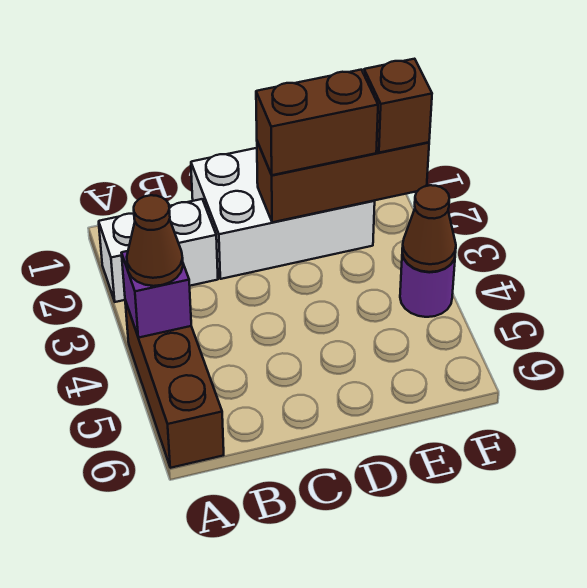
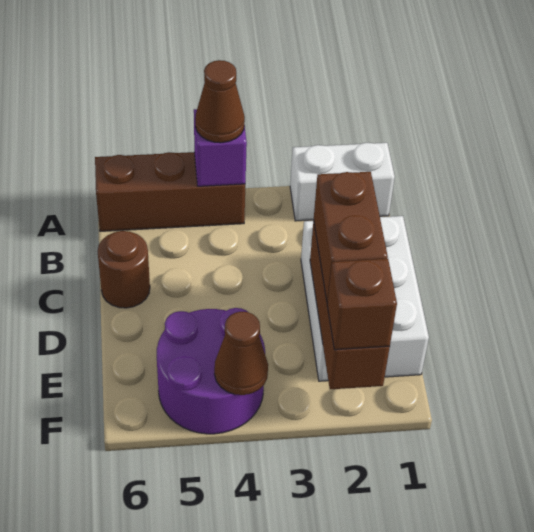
white brick A2:B2 level 1 -> white brick A1:A2 level 1
none -> brown round brick C6 level 1
purple round brick F4 level 1 -> purple round brick E4:F5 level 1

